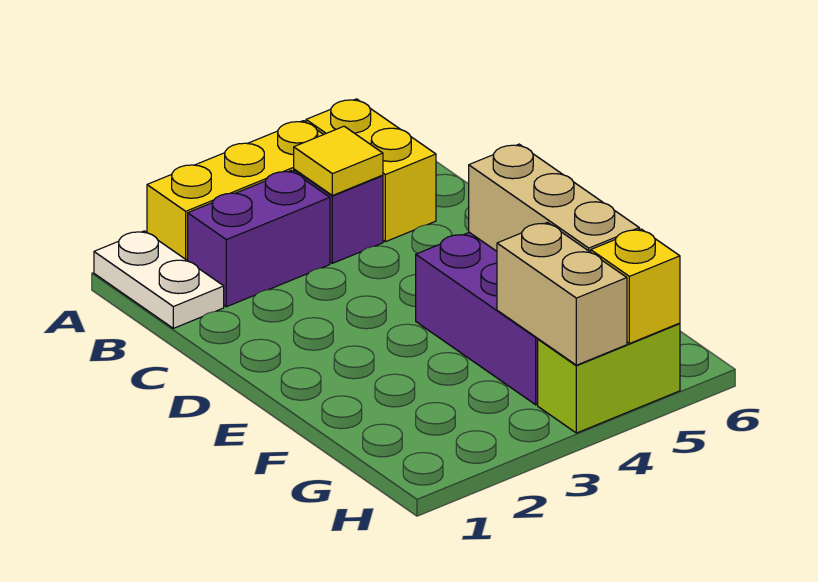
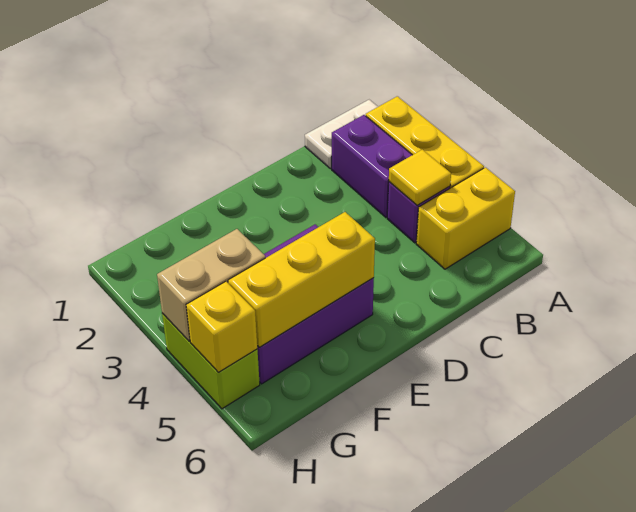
tan brick E5:G5 level 2 -> yellow brick E5:G5 level 2

